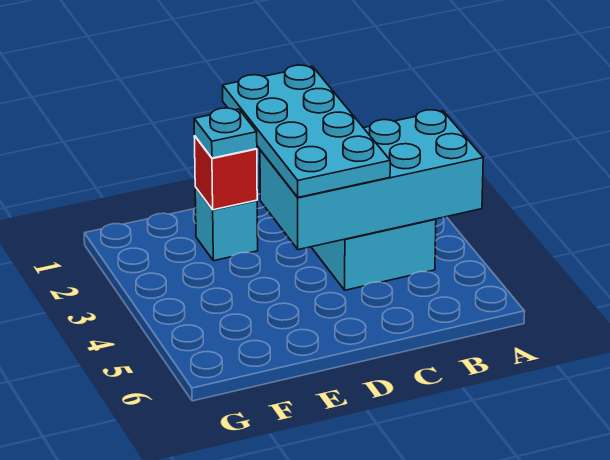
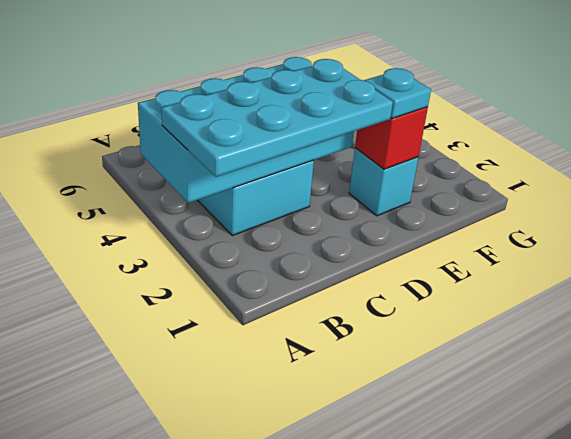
cyan plate C1:D4 level 3 -> cyan plate A2:D3 level 3

